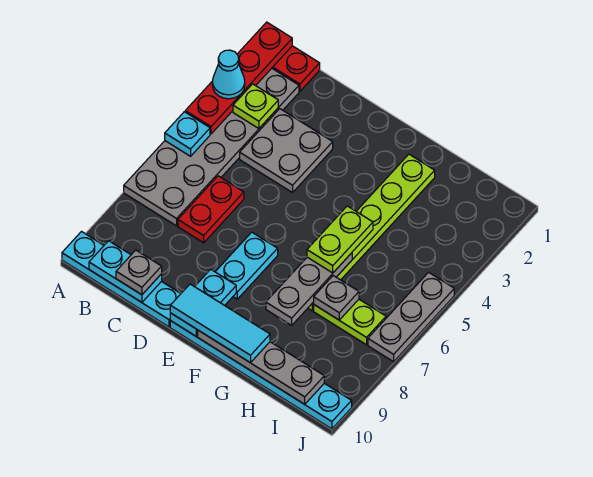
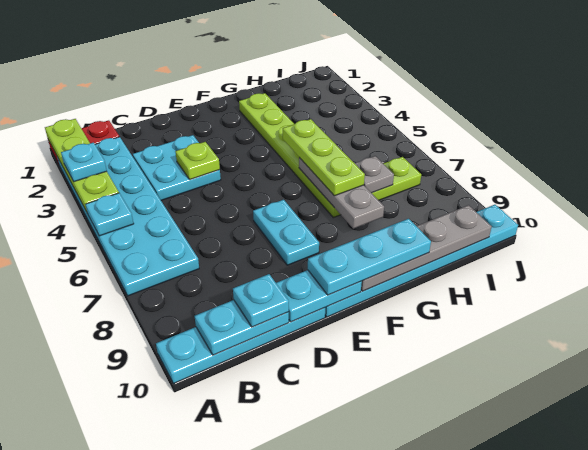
red plate A1:A4 level 2 -> lime plate A1:A4 level 2
grey plate A2:B7 level 1 -> cyan plate A2:B7 level 1
cyan cone A3 level 3 -> cyan plate A3 level 3
lime plate B3 level 2 -> lime plate D4 level 2
grey plate C3:D4 level 1 -> cyan plate C3:D4 level 1
red plate C6:C7 level 1 -> none
grey plate C10 level 3 -> cyan plate C10 level 3
cyan plate E9:E10 level 2 -> cyan plate D10:E10 level 2
cyan tile E10:G10 level 3 -> cyan plate E10:G10 level 3
lime plate G5:G6 level 3 -> lime plate G5:G7 level 3
grey plate J5:J7 level 1 -> none

